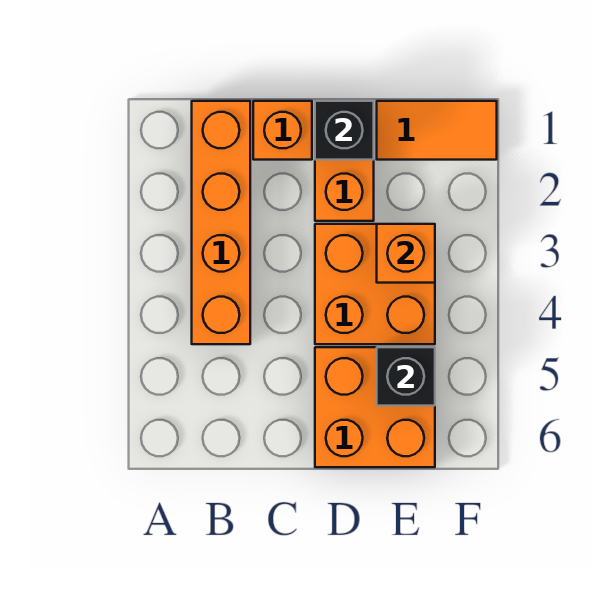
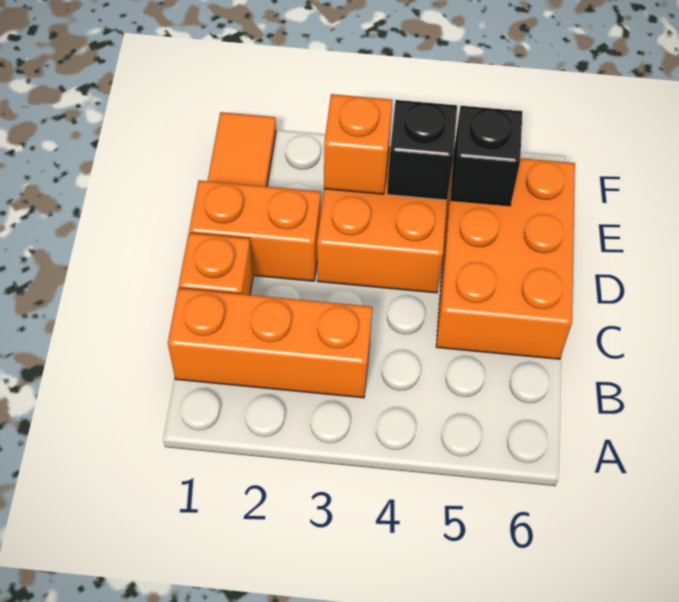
orange brick B1:B4 level 1 -> orange brick B1:B3 level 1
black brick D1 level 2 -> black brick E4 level 2
orange brick D5:E6 level 1 -> orange brick C5:E6 level 1

